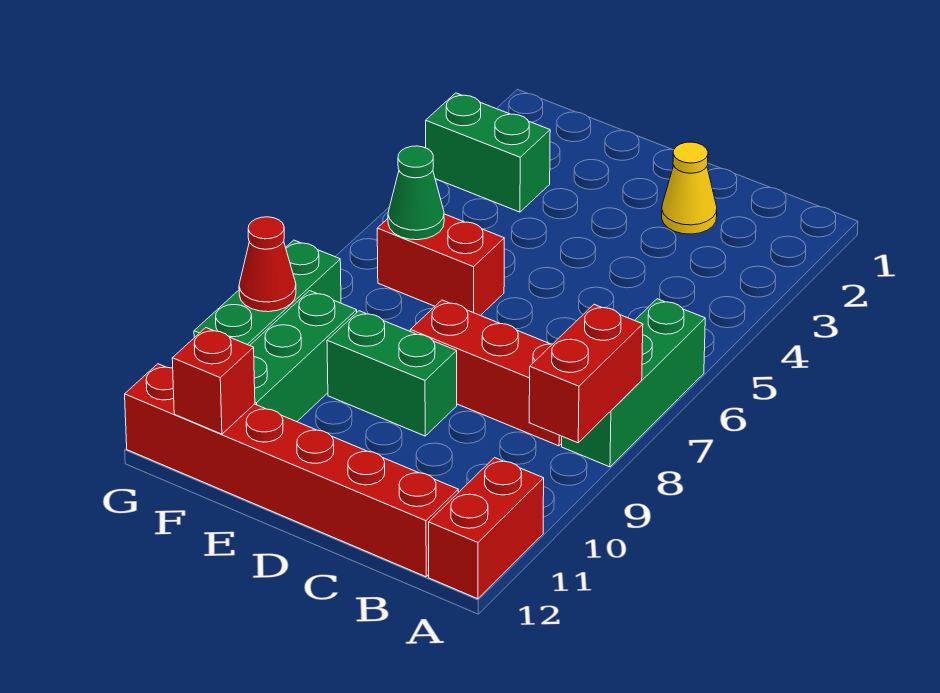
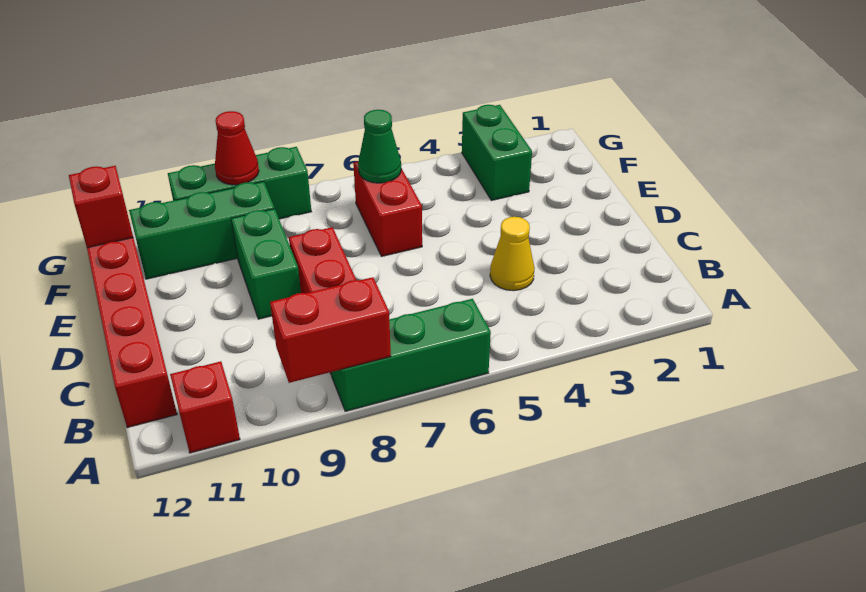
red brick A11:A12 level 1 -> red brick A11 level 1
yellow cone C2 level 1 -> yellow cone C4 level 1

